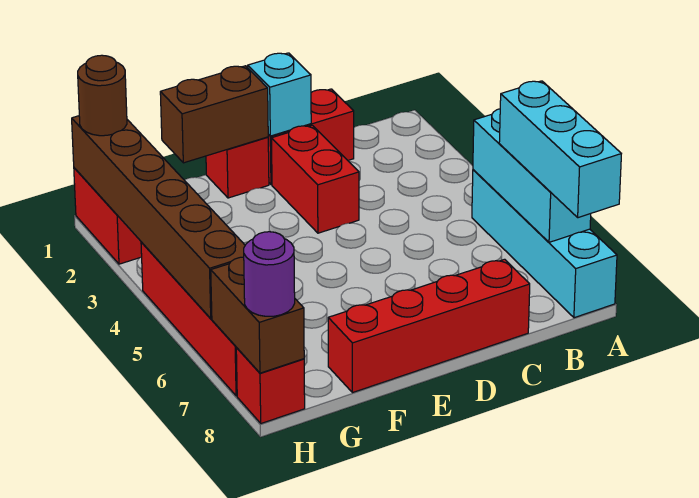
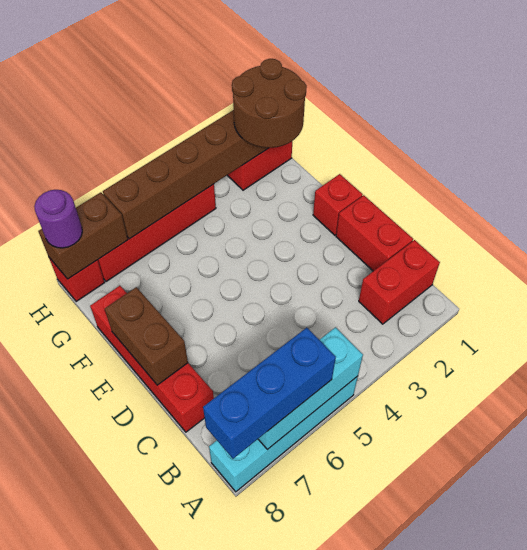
cyan brick A6:A8 level 3 -> blue brick A6:A8 level 3
cyan brick D1 level 2 -> none
red brick D2:D3 level 1 -> red brick B1:B2 level 1
brown brick E1:F1 level 2 -> brown brick D8:E8 level 2
brown round brick H1 level 3 -> brown round brick G1:H2 level 3

